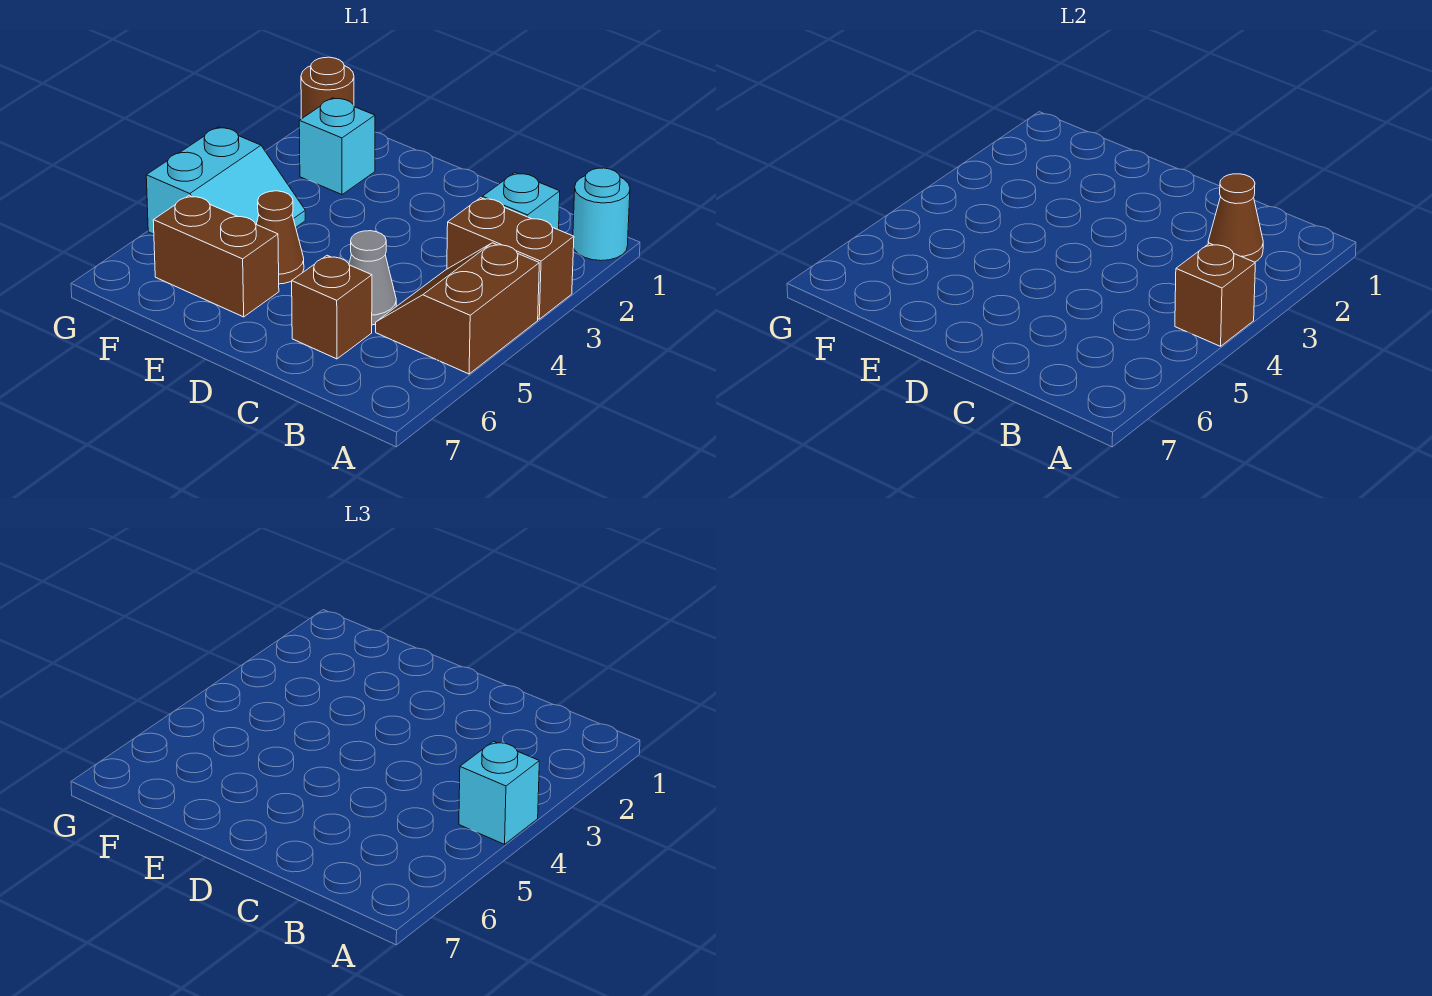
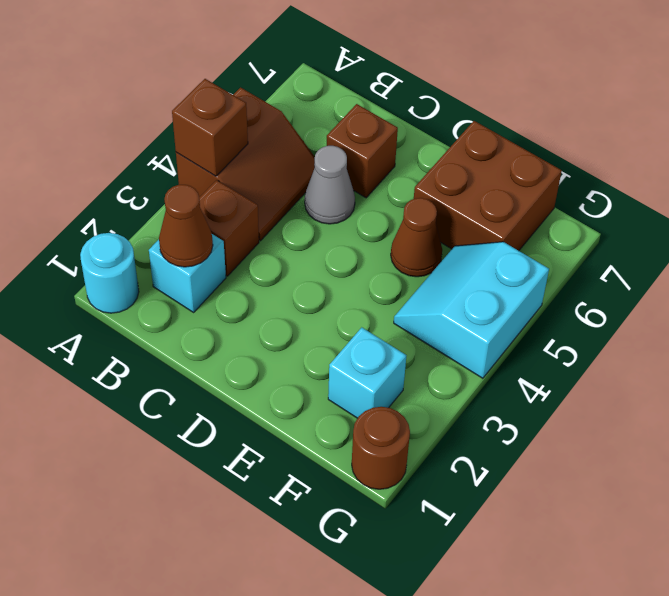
brown brick A3:B3 level 1 -> brown brick B3 level 1
cyan brick A4 level 3 -> none
brown brick E6:F6 level 1 -> brown brick E6:F7 level 1

